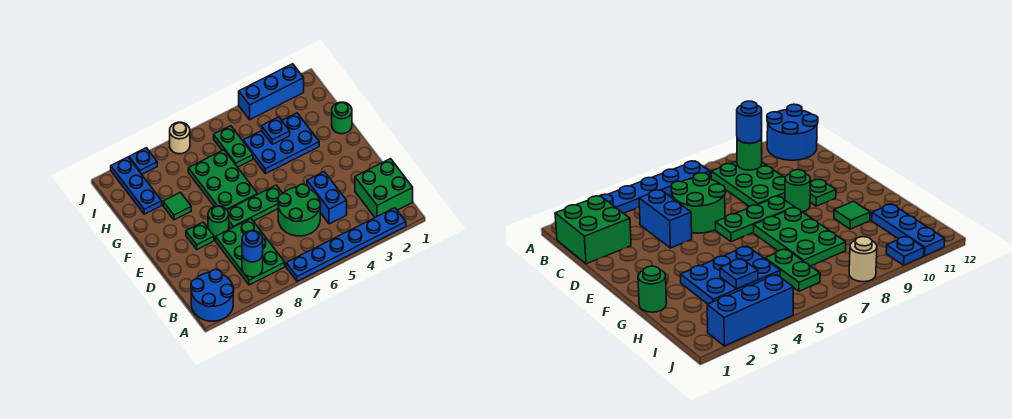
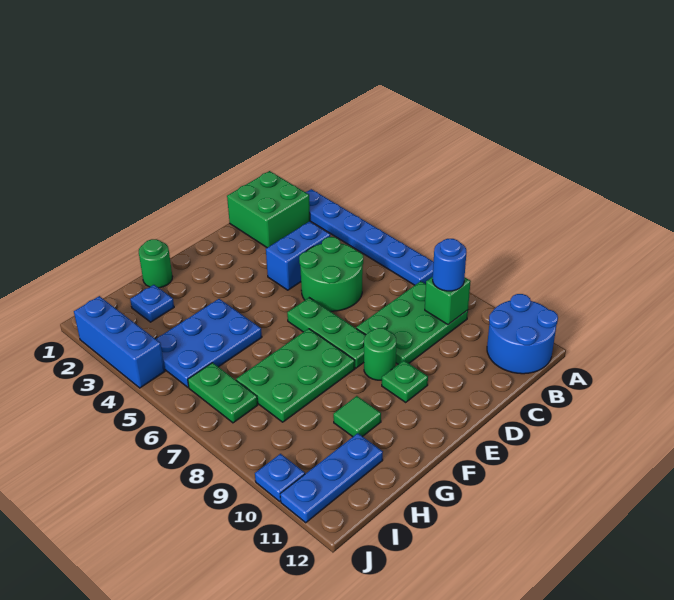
green round brick B9 level 2 -> green brick B9 level 2
blue plate G3:H5 level 1 -> blue plate G4:I5 level 1
blue plate H4 level 2 -> blue plate H2 level 1
green plate H6:I6 level 1 -> green plate I6:I7 level 1
tan round brick J8 level 1 -> none

